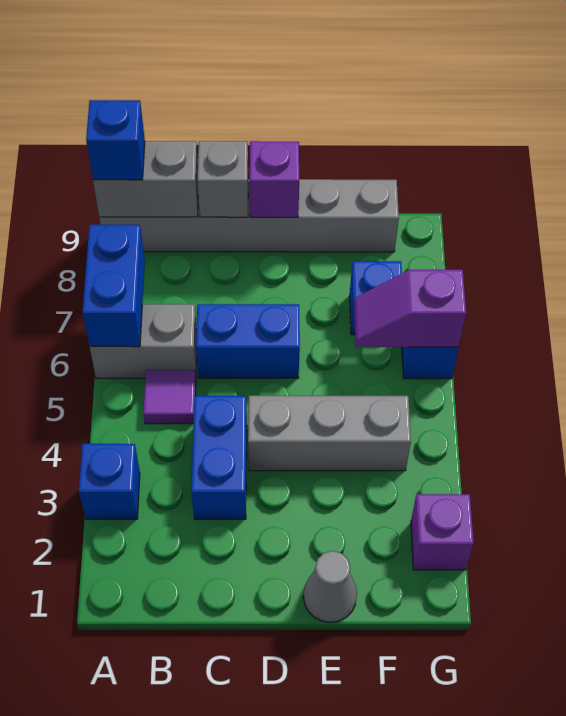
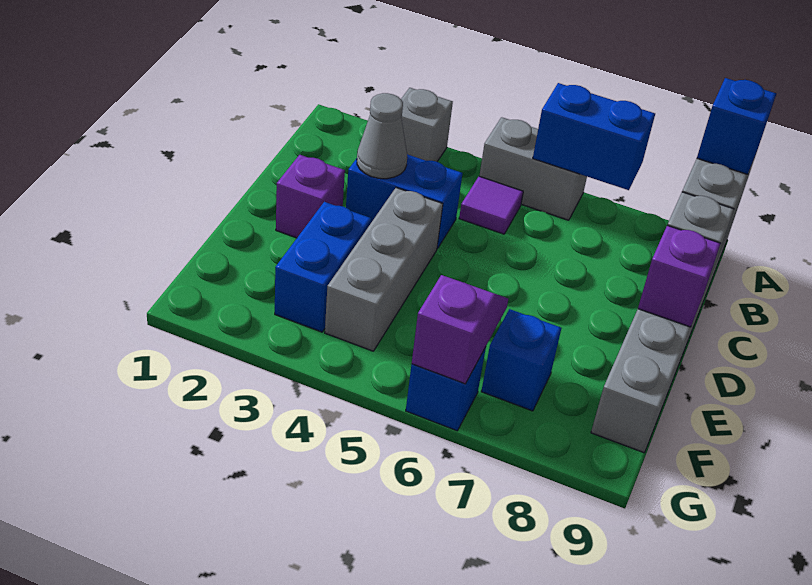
blue brick A3 level 1 -> grey brick A3 level 1
grey brick A6:B6 level 1 -> grey brick A5:A6 level 1
blue brick C6:D6 level 1 -> blue brick E3:F3 level 1
grey cone E1 level 1 -> grey cone C3 level 2
purple brick G2 level 1 -> purple brick D2 level 1

